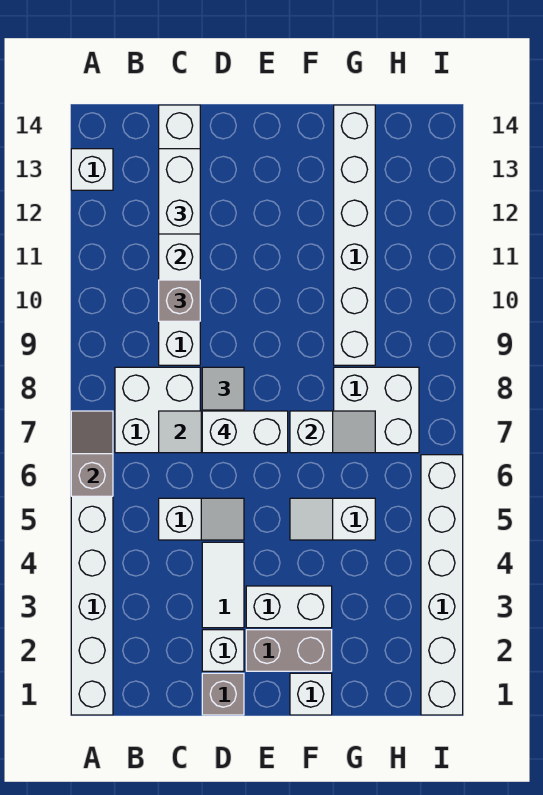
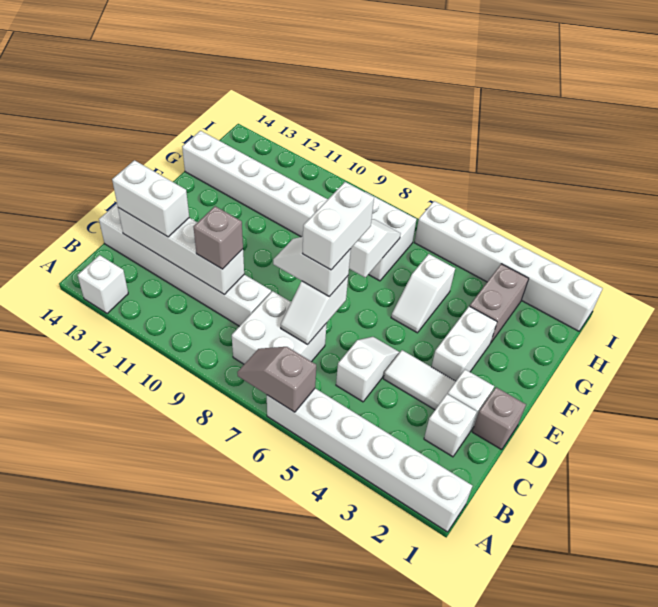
grey brick E2:F2 level 1 -> grey brick G3:H3 level 1
white brick F1 level 1 -> white brick C2 level 1

